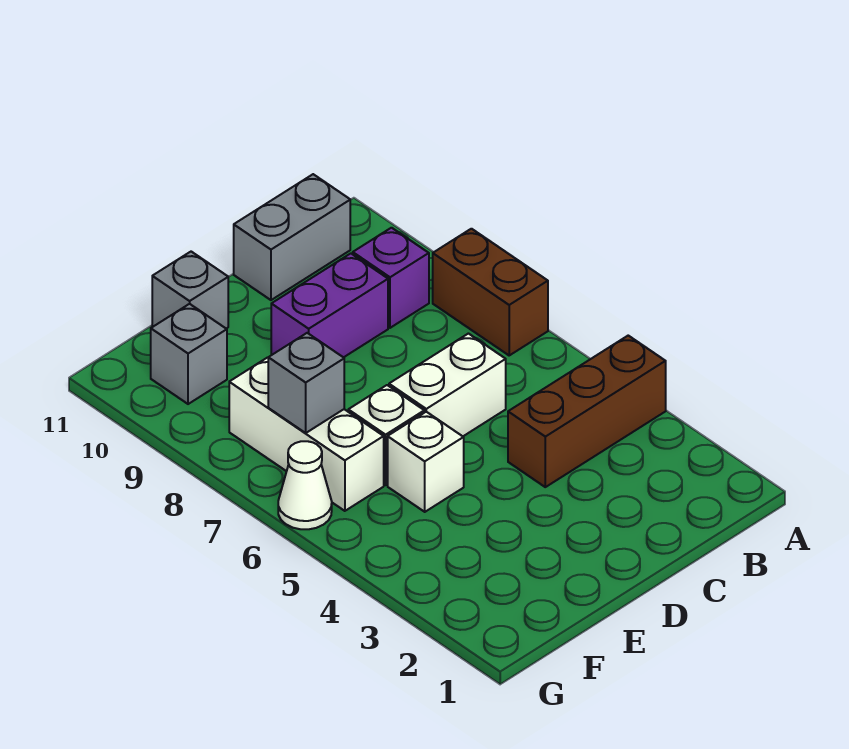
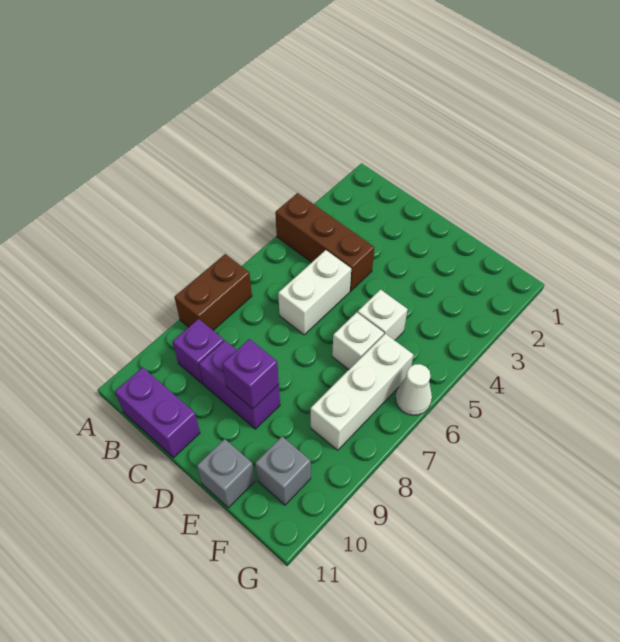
grey brick B11:C11 level 1 -> purple brick B11:C11 level 1
white brick C6:D6 level 1 -> white brick C5:C6 level 1
none -> purple brick D9 level 2
grey brick F7 level 2 -> none

